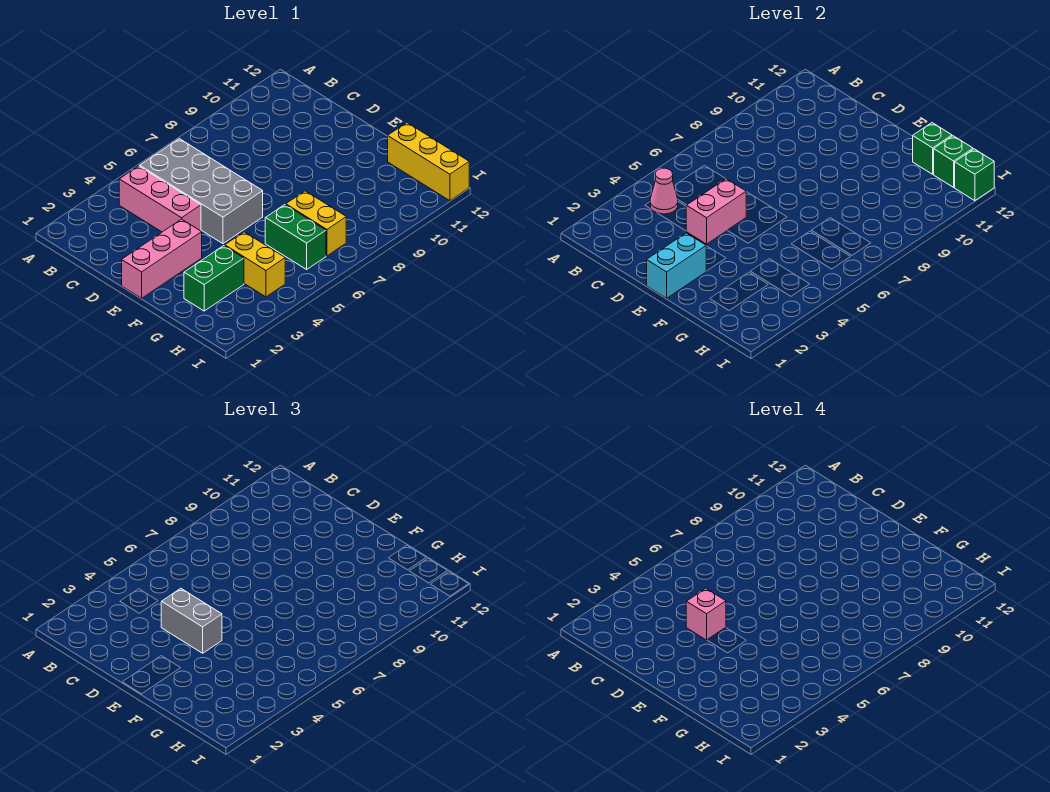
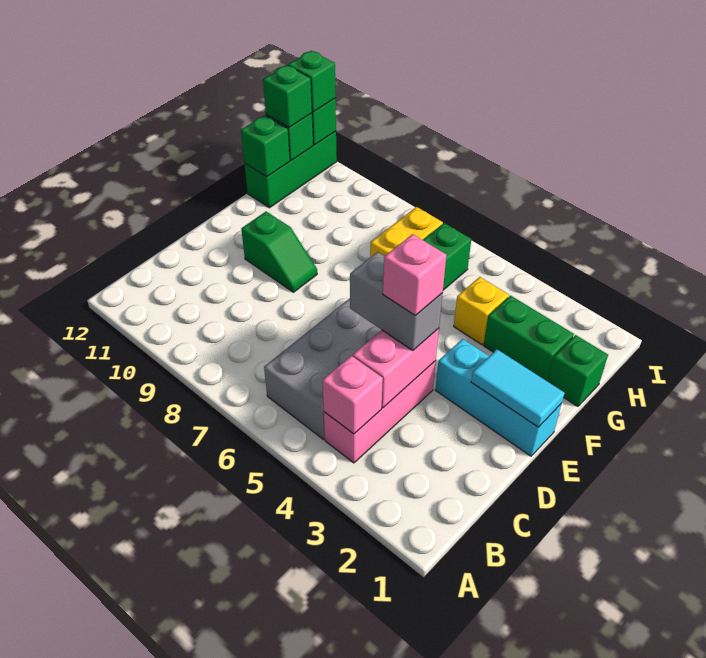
pink cone B4 level 2 -> pink brick B4 level 2
pink brick D4:D5 level 2 -> pink brick C4:D4 level 2
grey brick D4:E4 level 3 -> grey brick D4:D5 level 3
pink brick E1:E3 level 1 -> cyan brick E1:E3 level 1
cyan brick E1:E2 level 2 -> cyan tile E1:E2 level 2
none -> green slope E9:E10 level 1 top 10
none -> green brick G1 level 1
yellow brick G4:H4 level 1 -> yellow brick G4 level 1
yellow brick G12:I12 level 1 -> green brick G12:I12 level 1
none -> green brick H12 level 3
none -> green brick I12 level 3

